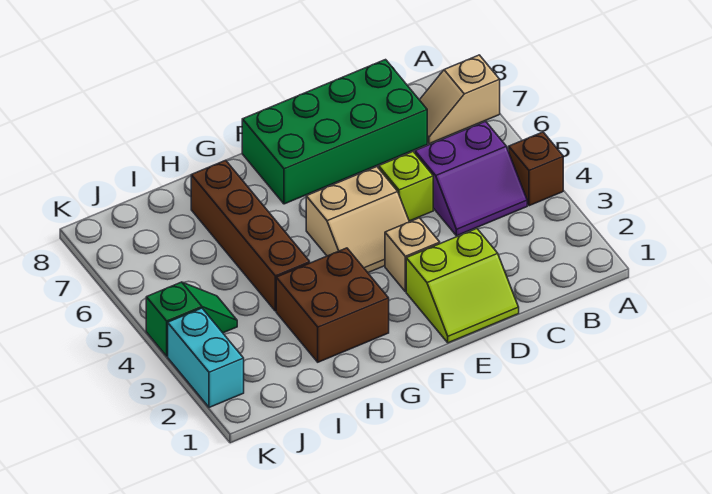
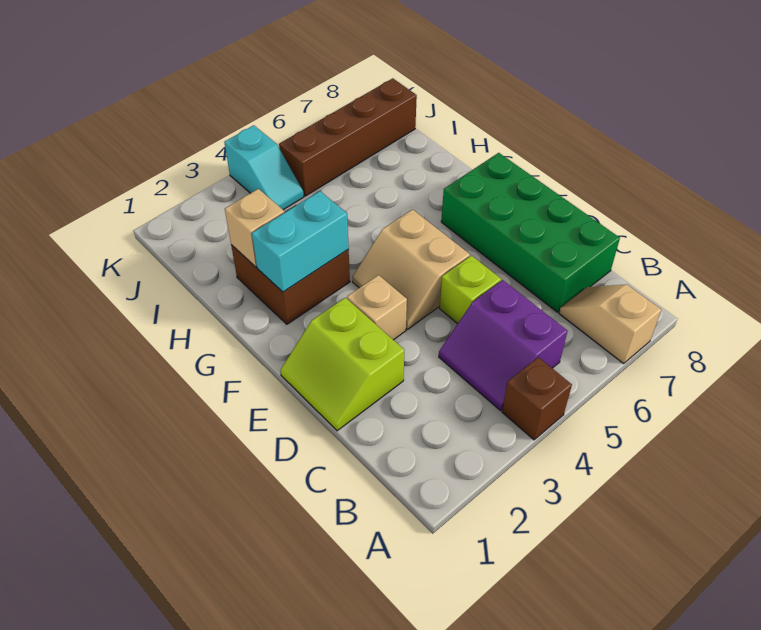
none -> tan brick H2 level 2
brown brick H4:H7 level 1 -> brown brick J5:J8 level 1
green slope J4:K4 level 1 top K -> cyan slope J4:K4 level 1 top K
cyan brick K2:K3 level 1 -> cyan brick G2:G3 level 2

